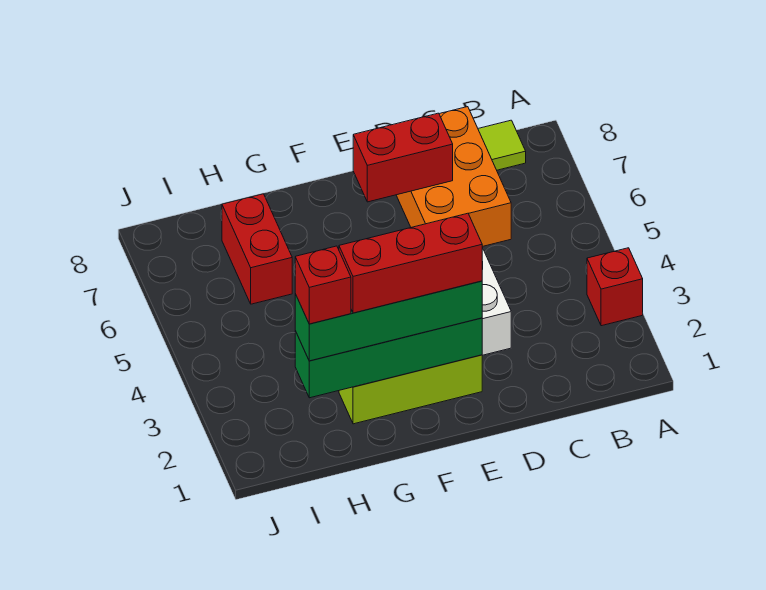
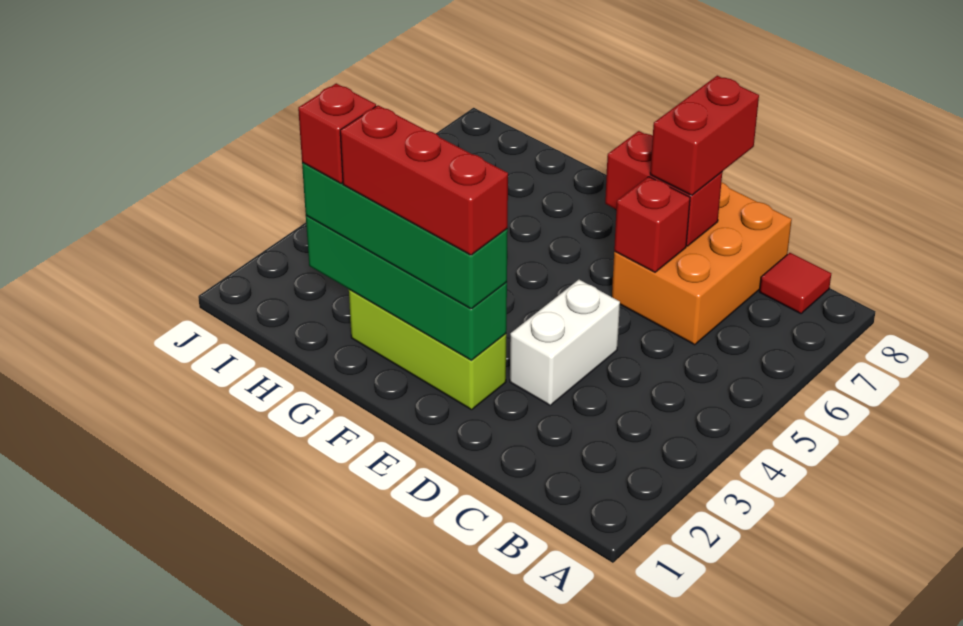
red brick A3 level 1 -> red brick D6 level 2
lime tile B8 level 1 -> red tile B8 level 1
red brick H6:H7 level 1 -> red brick D7:D8 level 3

